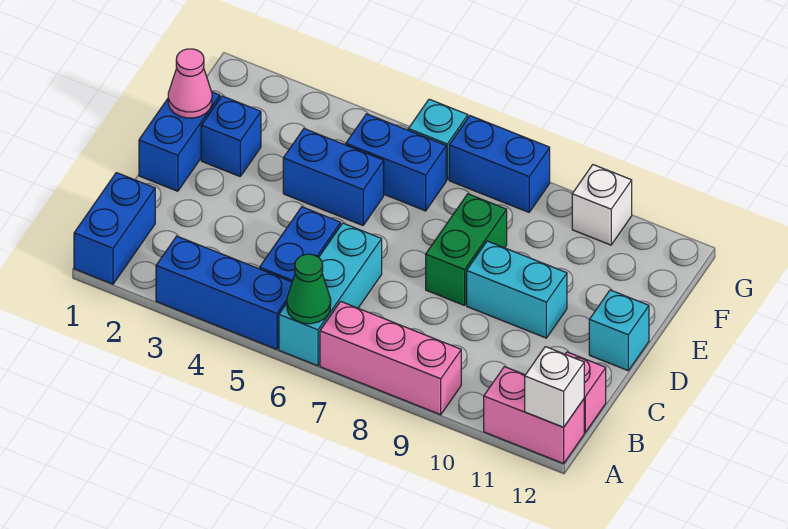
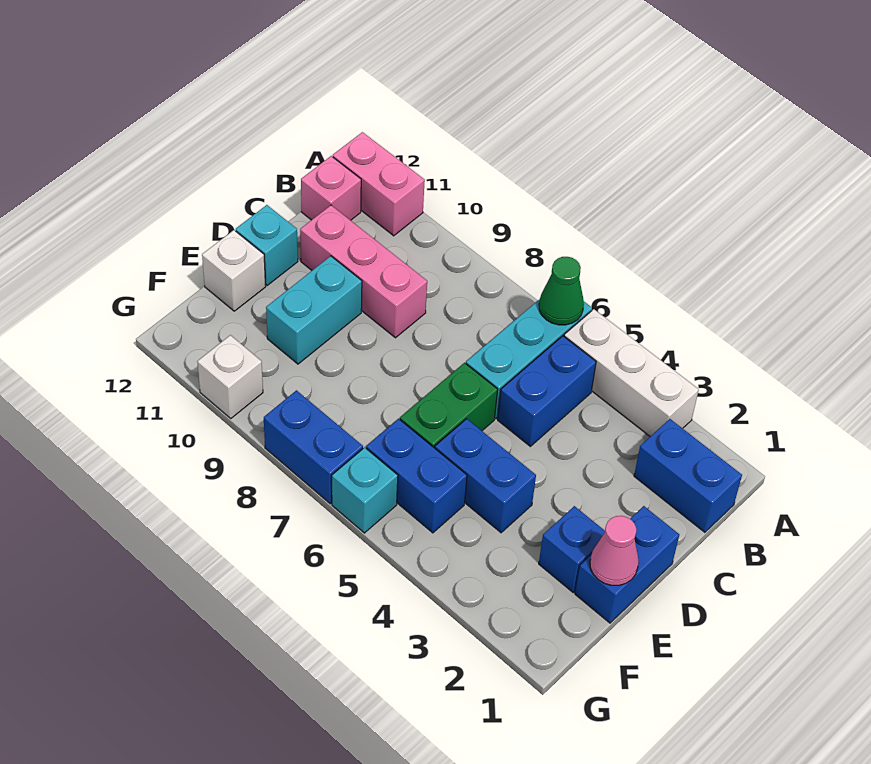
blue brick A1:B1 level 1 -> blue brick B1:B2 level 1
blue brick A3:A5 level 1 -> white brick A3:A5 level 1
pink brick A7:A9 level 1 -> pink brick C9:C11 level 1
white brick A12 level 2 -> white brick E12 level 1
green brick D8:E8 level 1 -> green brick D6:E6 level 1
cyan brick D9:D10 level 1 -> cyan brick D10:E10 level 1

